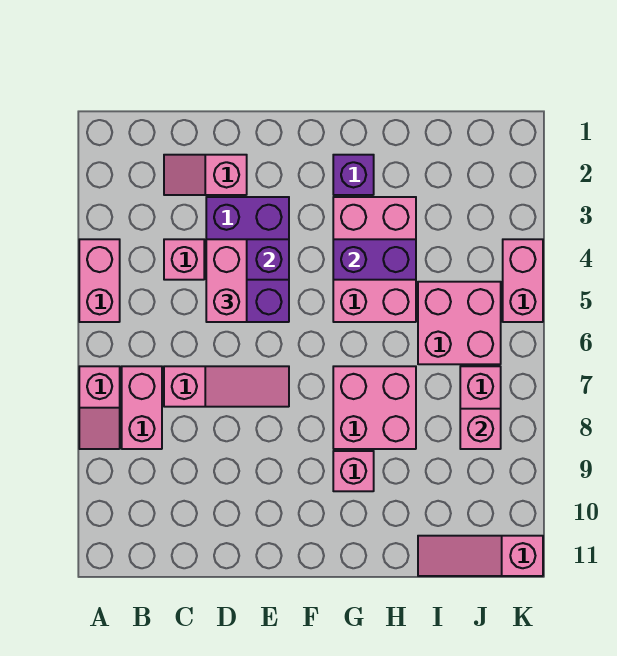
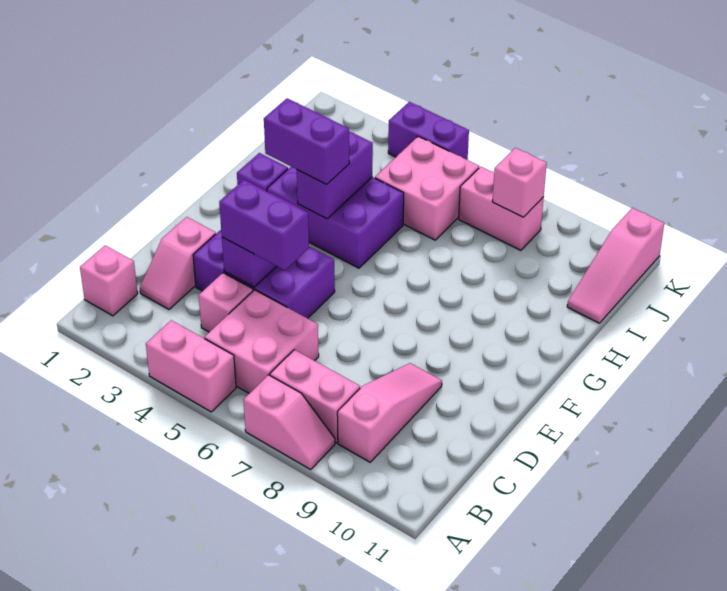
pink slope C7:E7 level 1 top C -> pink slope B9:D9 level 1 top B
pink brick D4:D5 level 3 -> purple brick D4:D5 level 3
pink brick G3:H5 level 1 -> purple brick G3:H5 level 1
none -> purple brick G3:G4 level 3
pink brick G7:H8 level 1 -> pink brick B5:C6 level 1
pink brick G9 level 1 -> pink brick B1 level 1
pink brick K4:K5 level 1 -> purple brick K4:K5 level 1

